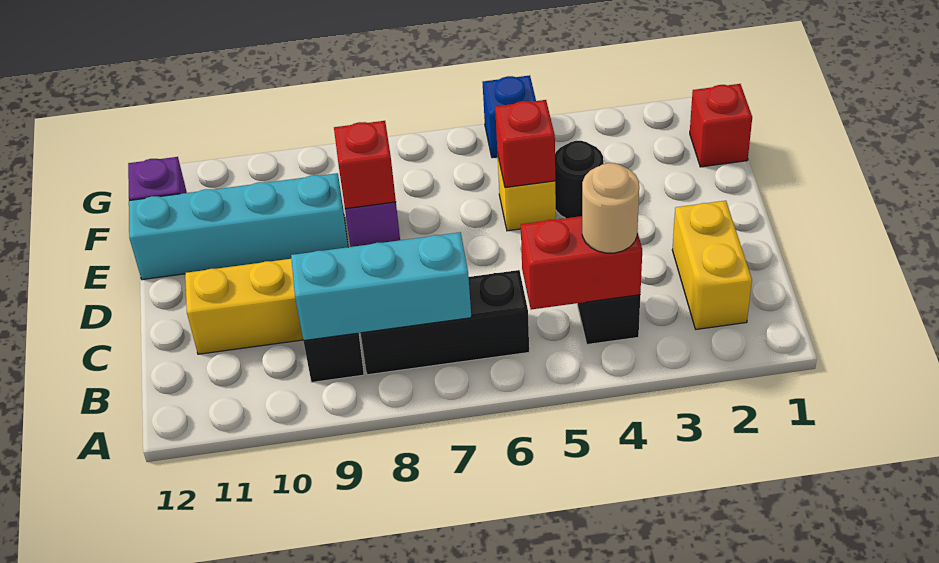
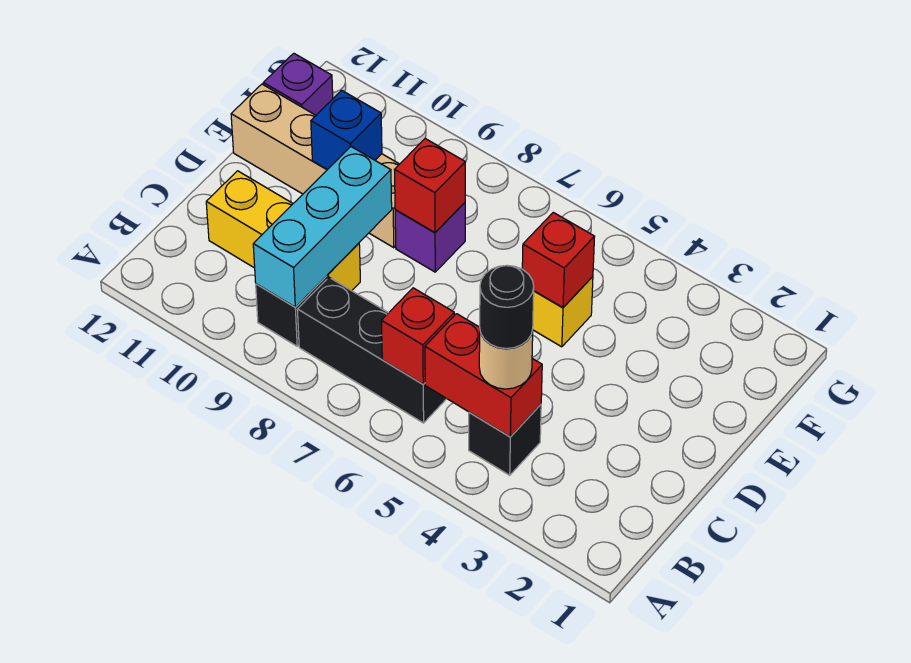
yellow brick B2:C2 level 1 -> none
cyan brick B7:B9 level 2 -> cyan brick B9:D9 level 2
black round brick E4 level 1 -> black round brick B4 level 4
cyan brick E9:E12 level 1 -> tan brick E9:E12 level 1
red brick F1 level 1 -> red brick B6 level 2
blue brick G5 level 1 -> blue brick E10 level 2

